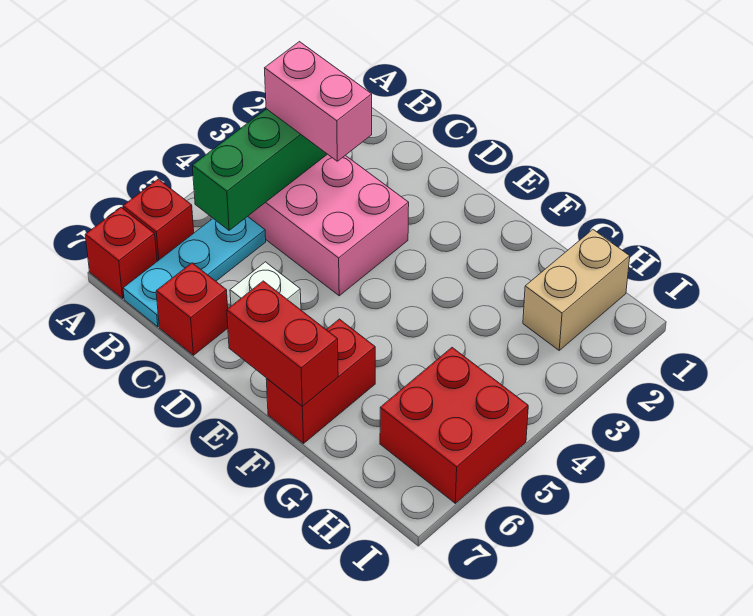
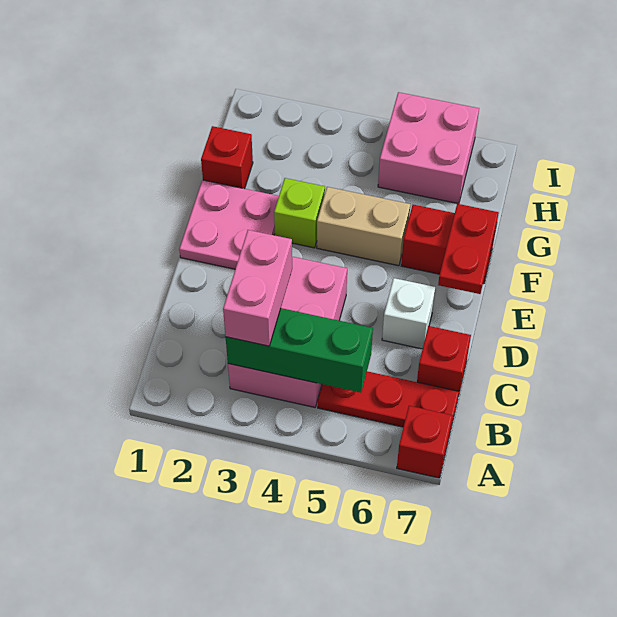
red brick A6 level 1 -> red brick G1 level 1
cyan plate B5:B7 level 1 -> red plate B5:B7 level 1
none -> pink plate E1:F2 level 1
red brick E7:F7 level 2 -> red plate E7:F7 level 2
none -> lime brick F3 level 1
tan brick H1:H2 level 1 -> tan brick F4:F5 level 1
red brick H5:I6 level 1 -> pink brick H5:I6 level 1

